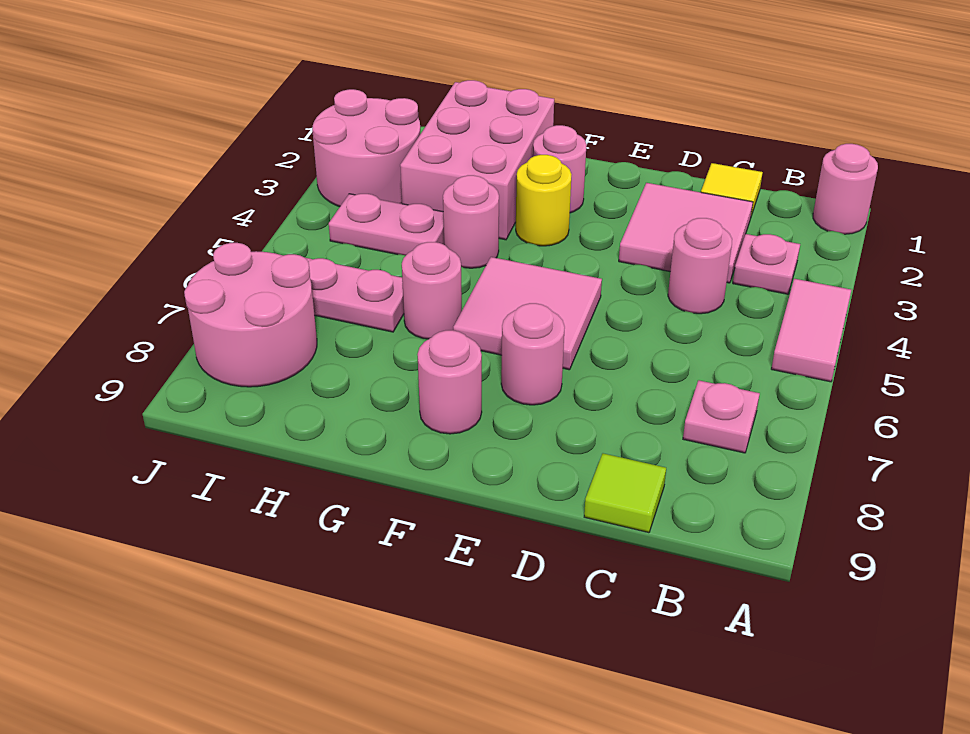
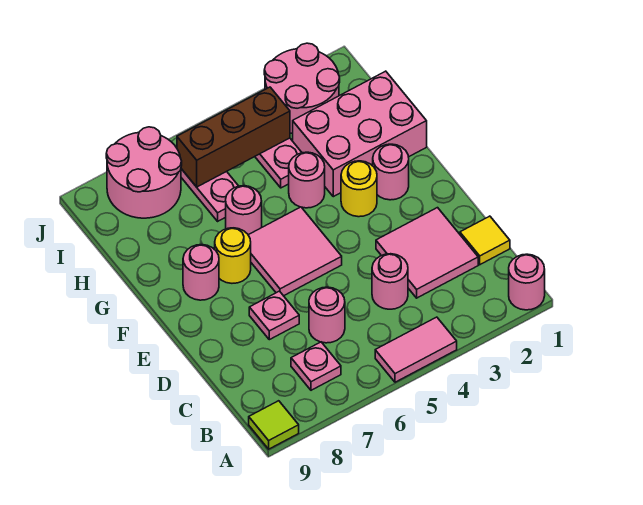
pink plate B3 level 1 -> pink plate D7 level 1
lime tile C9 level 1 -> lime tile A9 level 1
pink round brick E7 level 1 -> pink round brick C6 level 1
none -> yellow round brick F7 level 1
none -> brown brick I4:I6 level 2

